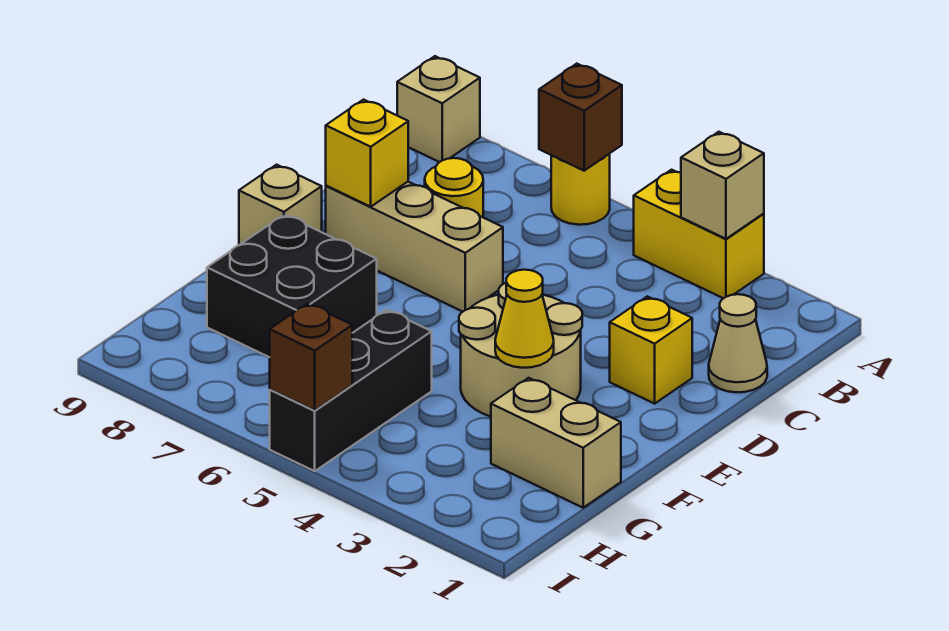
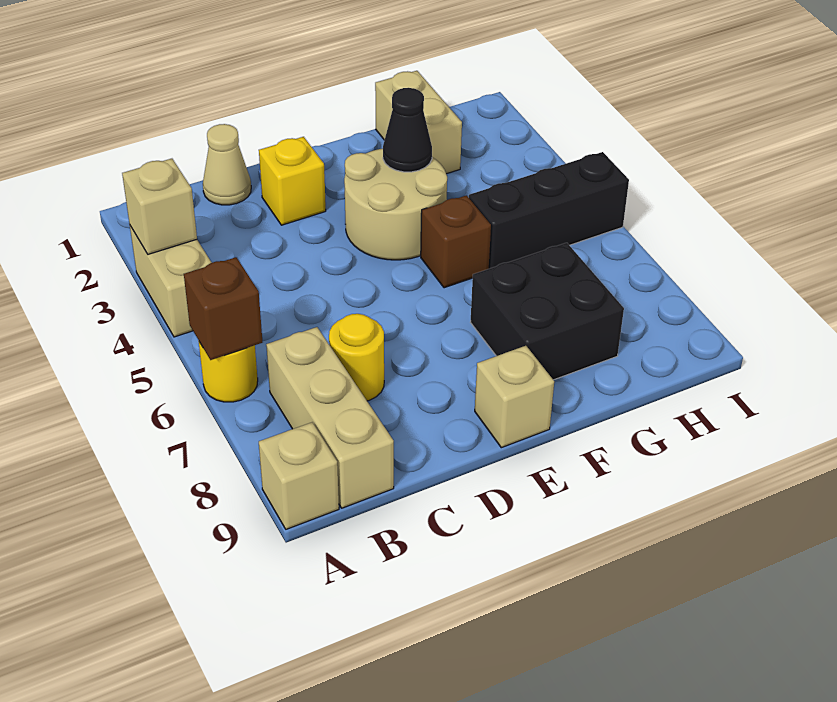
yellow brick A3:A4 level 1 -> tan brick A3:A4 level 1
tan brick D6:D8 level 1 -> tan brick B7:B9 level 1
yellow brick D8 level 2 -> none
yellow cone F3 level 2 -> black cone F3 level 2
brown brick I5 level 2 -> brown brick F5 level 1

